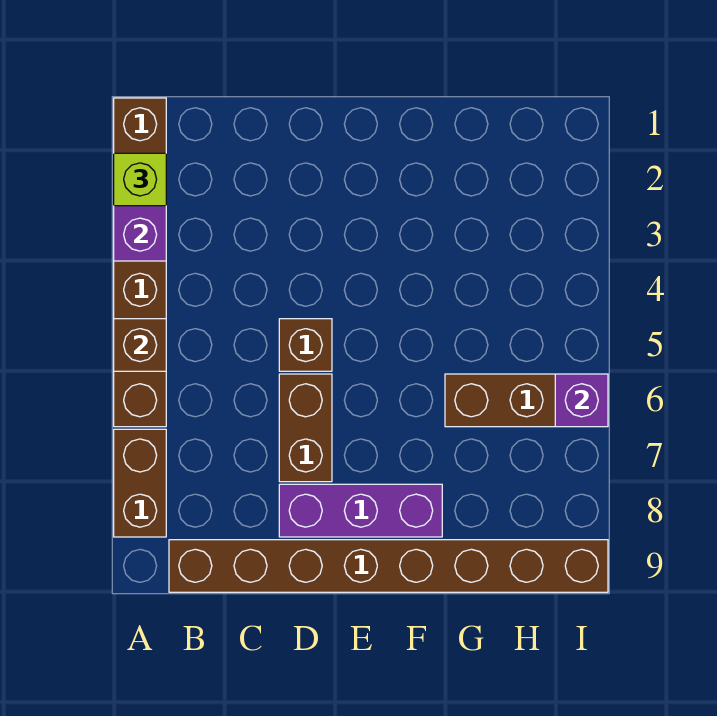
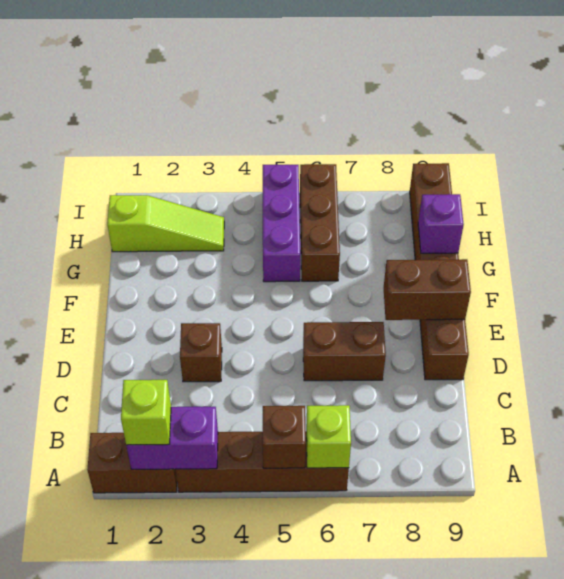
none -> lime brick A6 level 2
brown brick A7:A8 level 1 -> brown brick E8:E9 level 2
brown brick B9:I9 level 1 -> brown brick D9:I9 level 1
brown brick D5 level 1 -> brown brick D3 level 1
purple brick D8:F8 level 1 -> purple brick G5:I5 level 1
none -> lime slope H1:H3 level 1 top 1
purple brick I6 level 2 -> purple brick G9 level 2

